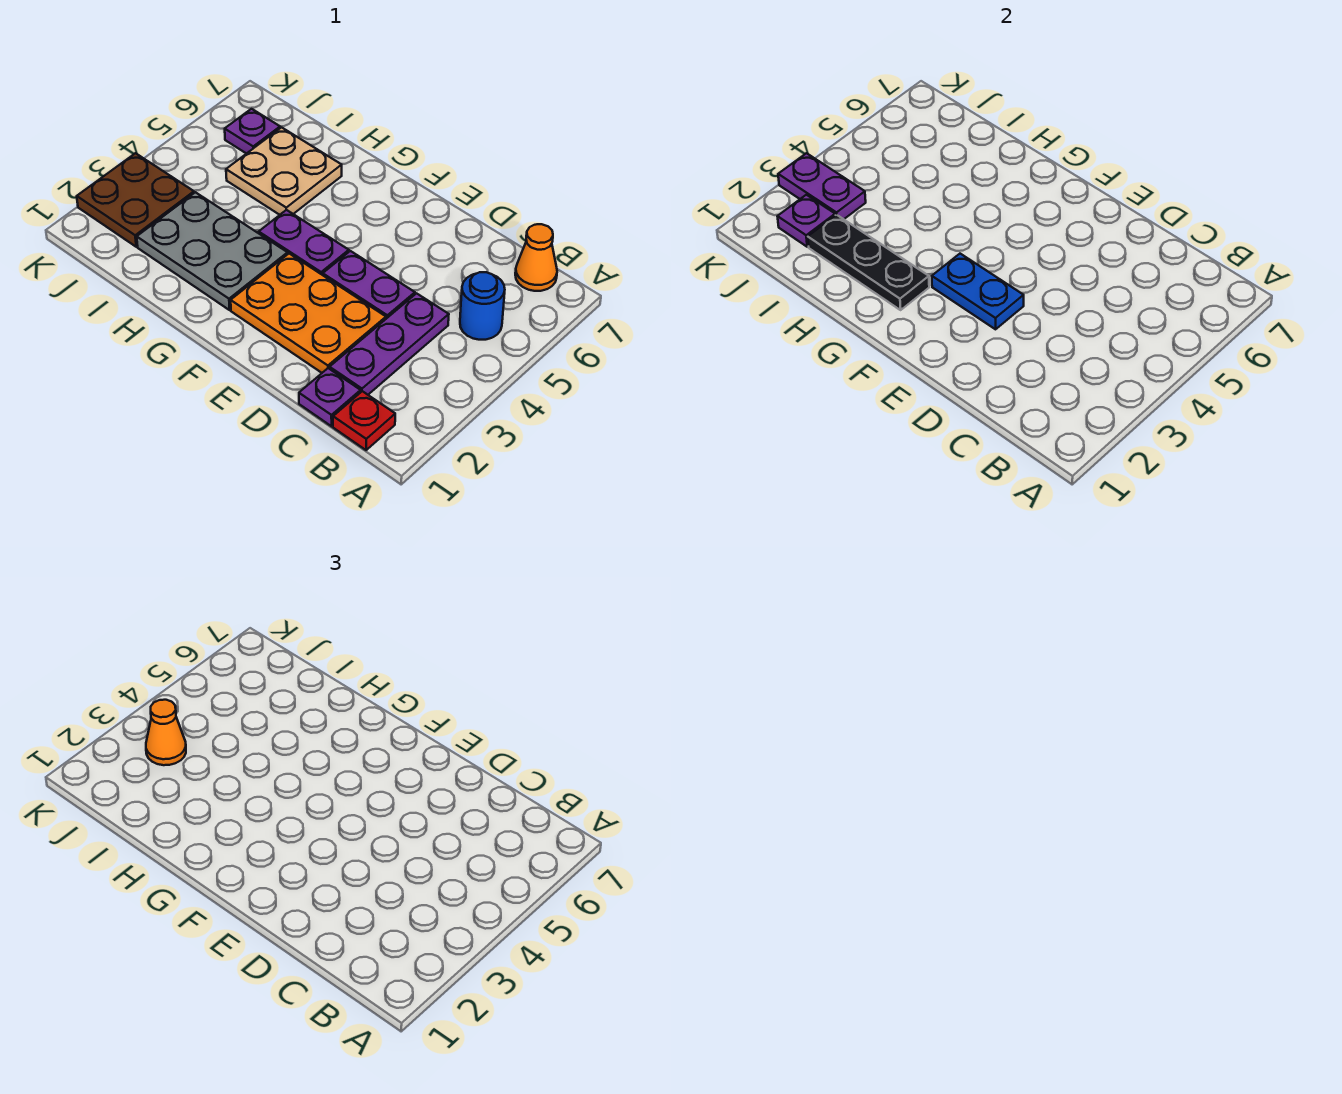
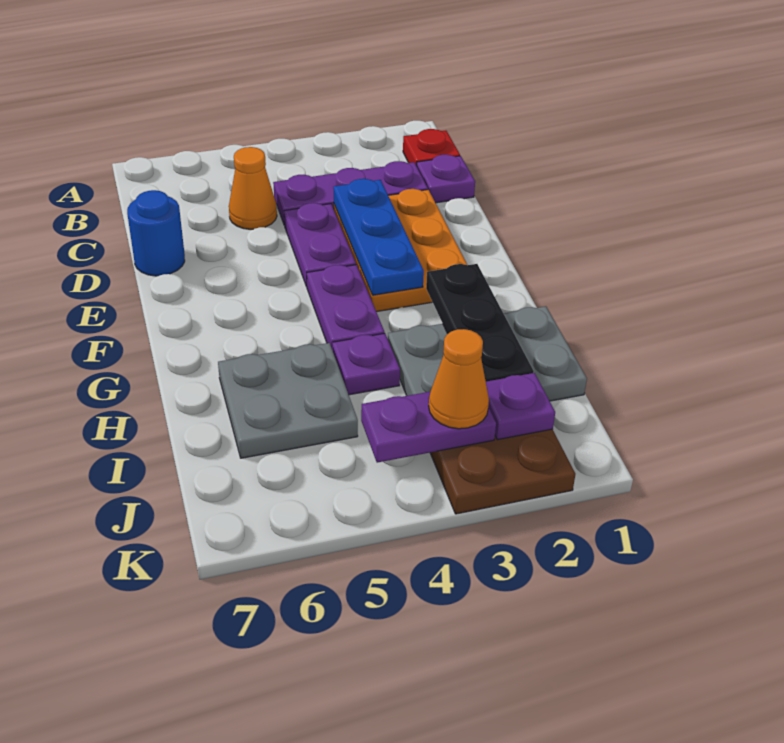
blue round brick B5 level 1 -> blue round brick D7 level 1
orange cone B7 level 1 -> orange cone C5 level 1
blue plate E3:F3 level 2 -> blue plate D3:F3 level 2
grey plate G2:I3 level 1 -> grey plate H1:I3 level 1
tan plate H5:I6 level 1 -> grey plate H5:I6 level 1
purple plate J3:K3 level 2 -> purple plate J3:J4 level 2
purple plate J6 level 1 -> purple plate H4 level 1

